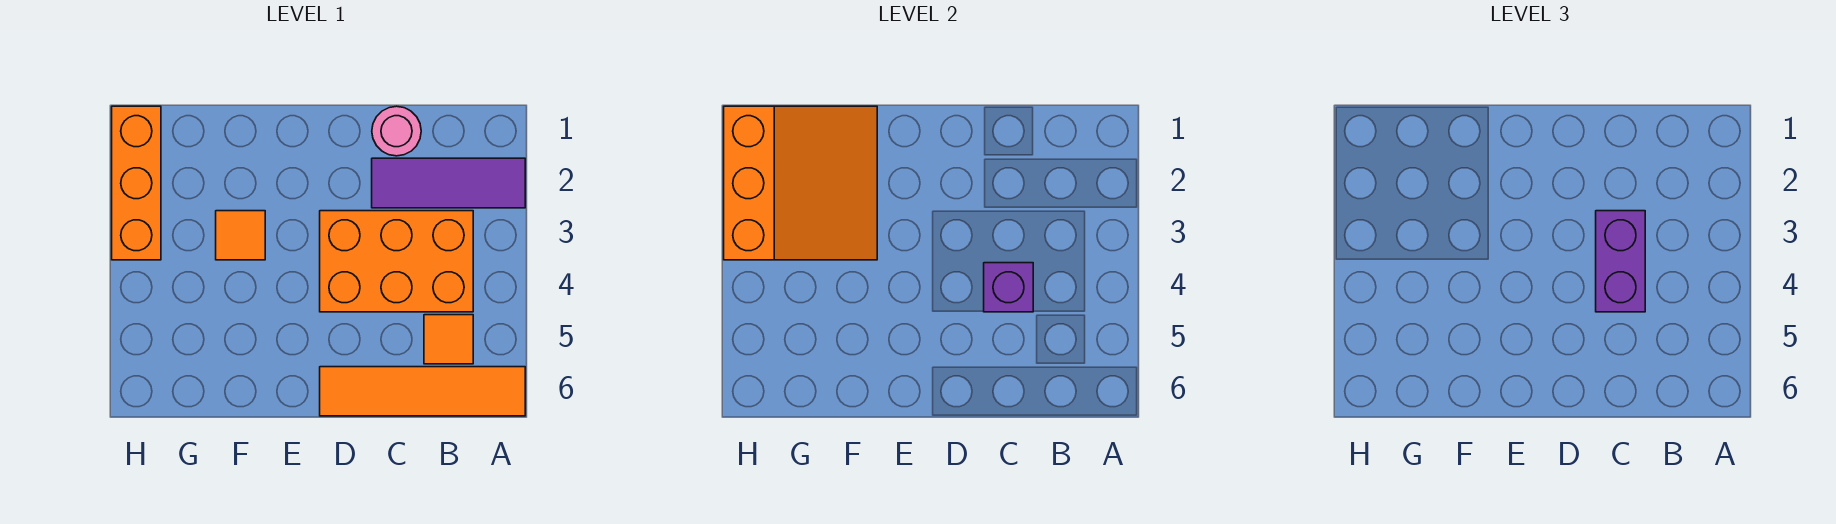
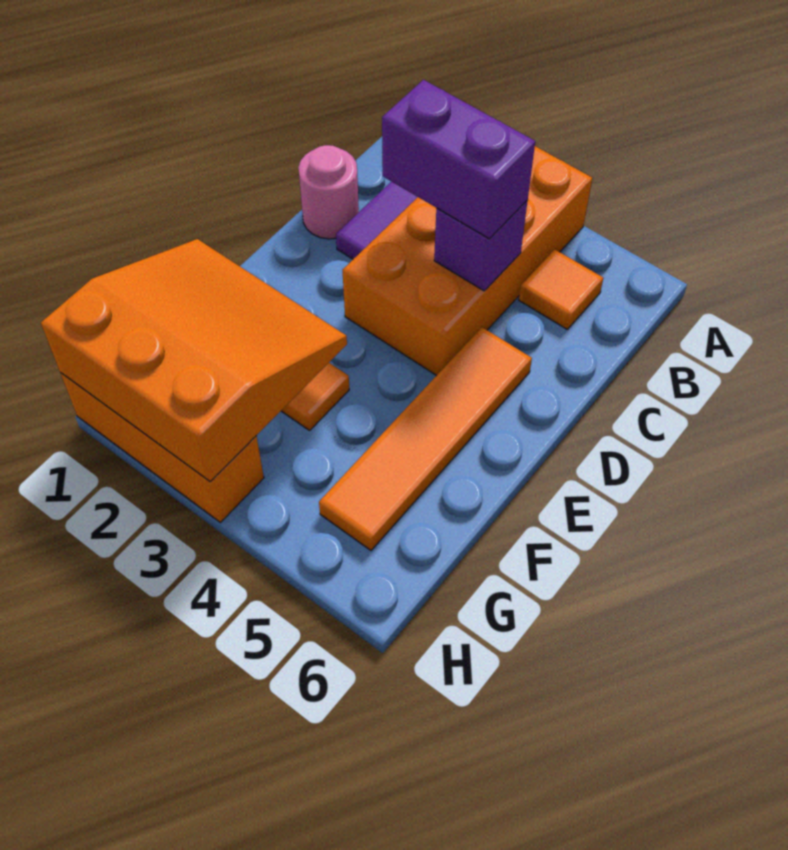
orange tile A6:D6 level 1 -> orange tile D5:G5 level 1
orange brick B3:D4 level 1 -> orange brick A3:D4 level 1

